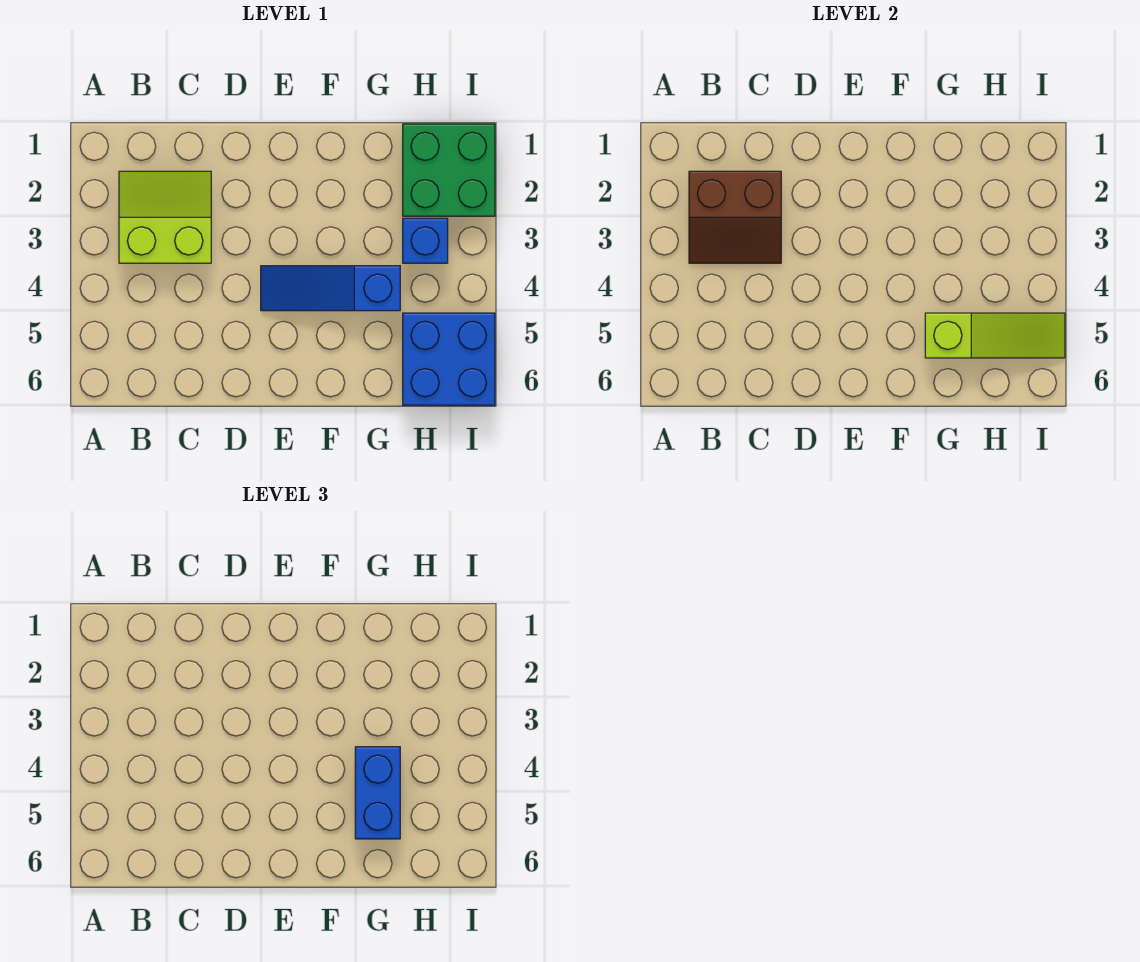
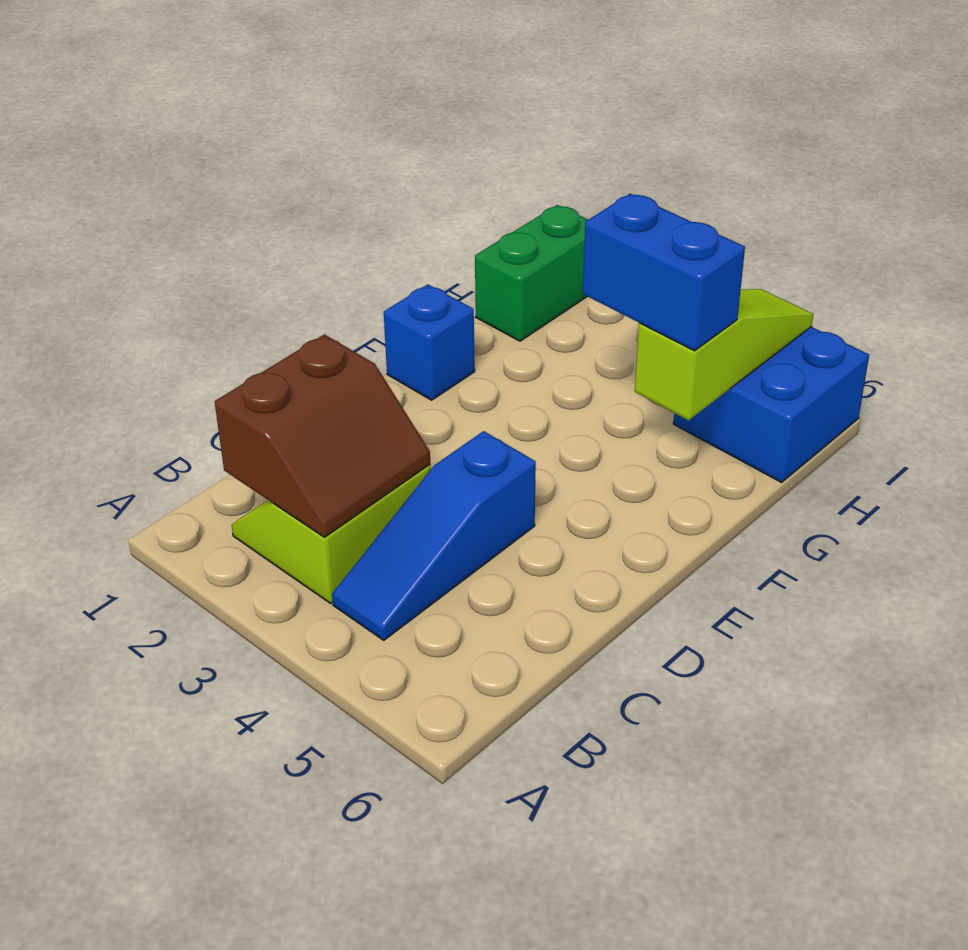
blue slope E4:G4 level 1 top G -> blue slope B4:D4 level 1 top D
green brick H1:I2 level 1 -> green brick H1:I1 level 1
blue brick H3 level 1 -> blue brick F1 level 1

